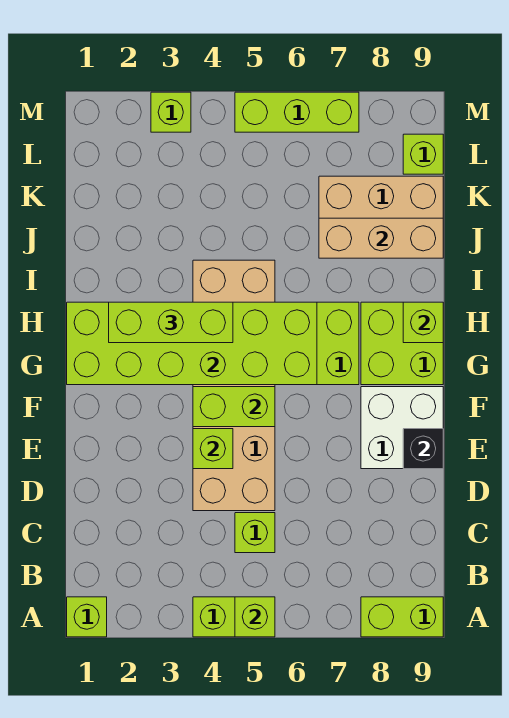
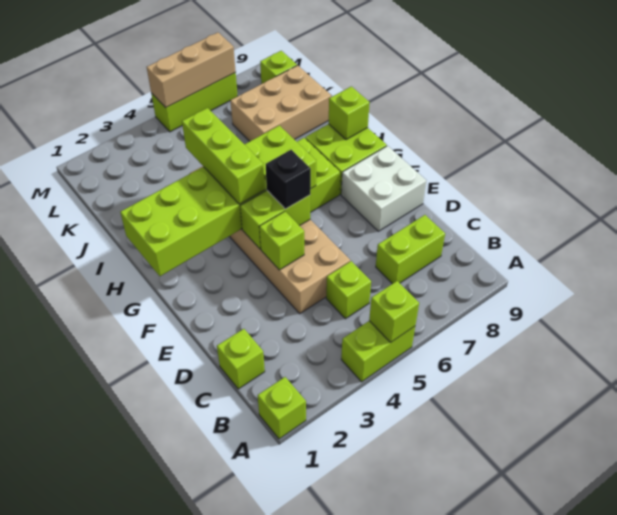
lime brick A8:A9 level 1 -> lime brick C7:C8 level 1
black brick E9 level 2 -> black brick F5 level 3
lime brick H2:H4 level 3 -> lime brick G4:I4 level 3
tan brick J7:J9 level 2 -> tan brick M5:M7 level 2
lime brick M3 level 1 -> lime brick C1 level 1

